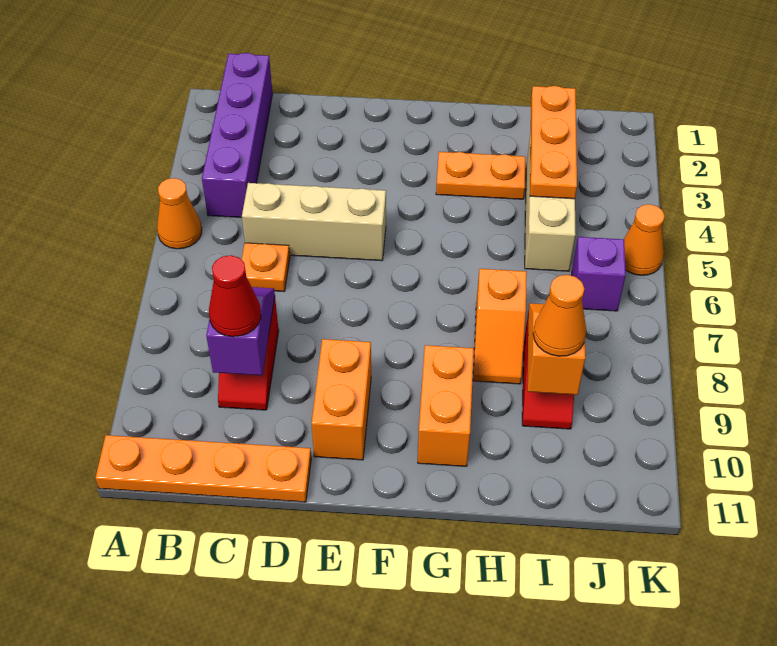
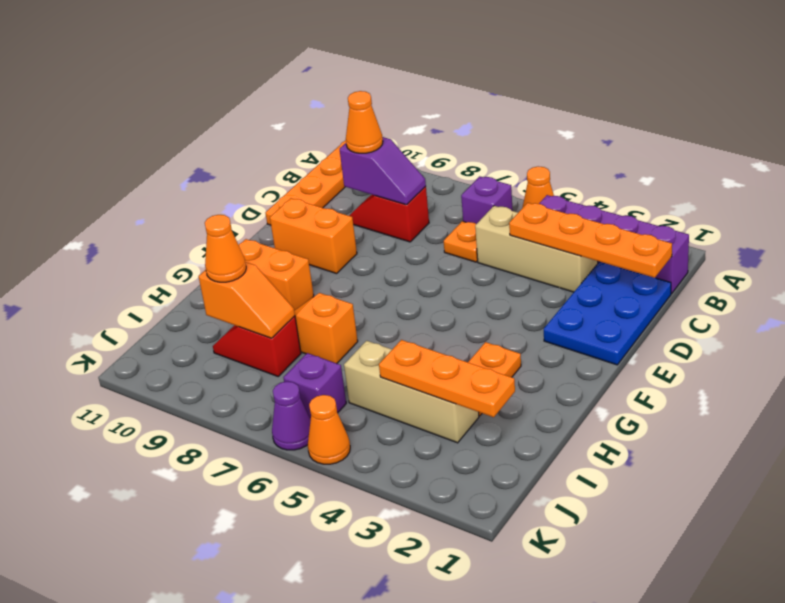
none -> purple brick B6 level 1
none -> blue plate C1:E2 level 1
none -> orange plate C1:C4 level 2
tan brick C5:E5 level 1 -> tan brick C3:C5 level 1
red cone C9 level 3 -> orange cone C9 level 3
none -> purple cone K6 level 1

